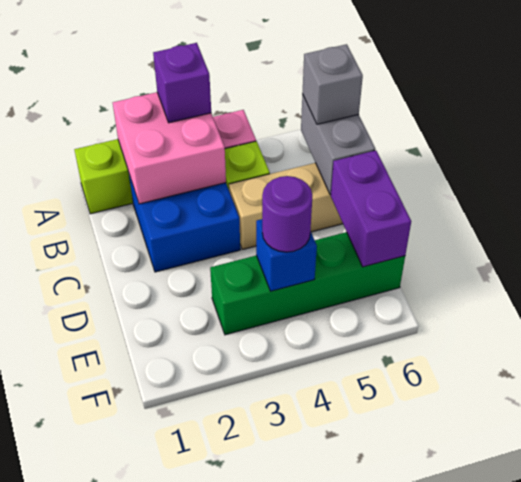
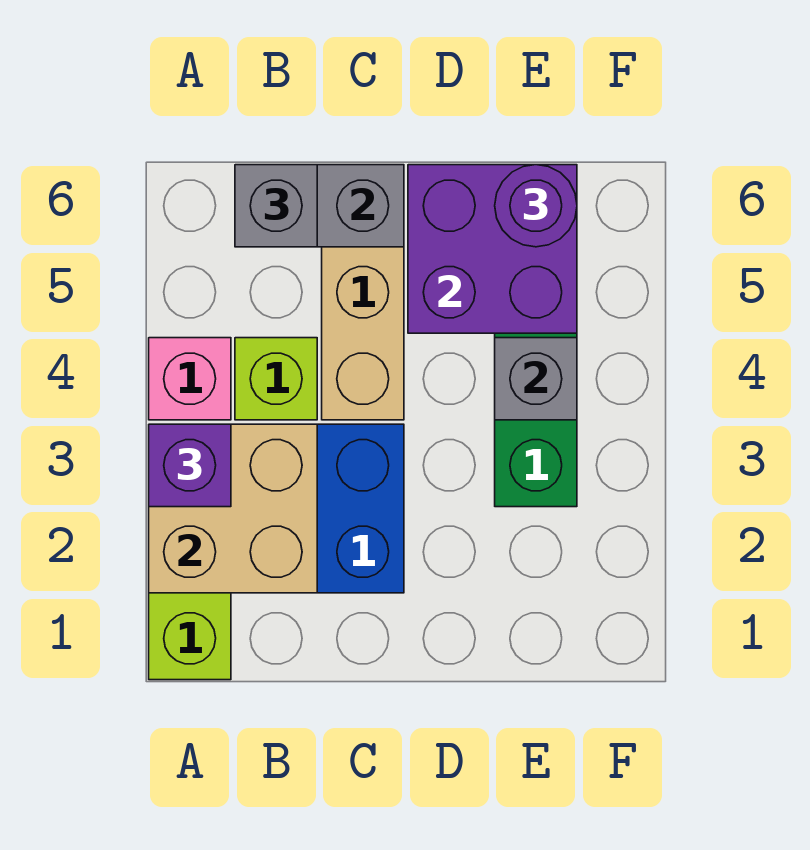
pink brick A2:B3 level 2 -> tan brick A2:B3 level 2
purple brick D6:E6 level 2 -> purple brick D5:E6 level 2
blue brick E4 level 2 -> grey brick E4 level 2
purple round brick E4 level 3 -> purple round brick E6 level 3

